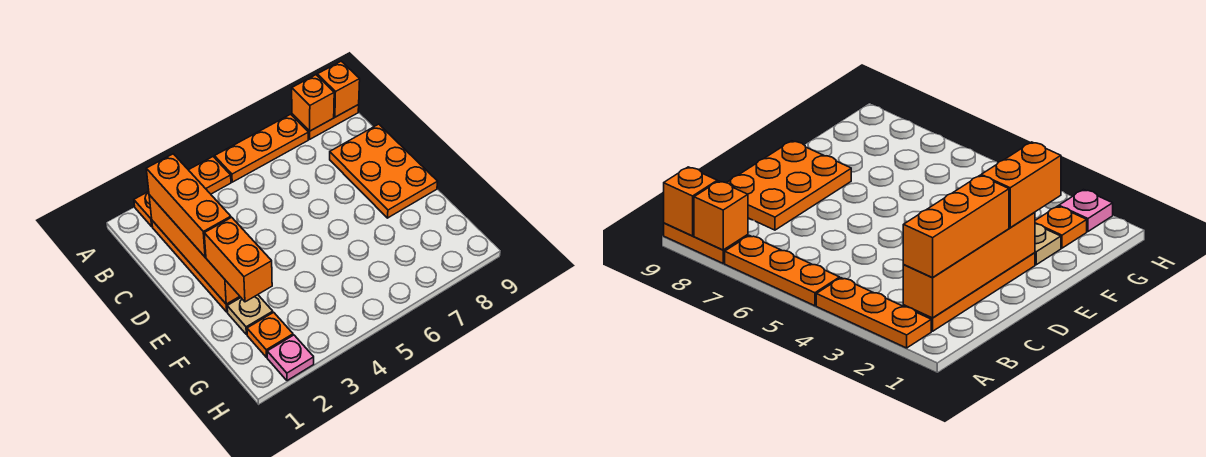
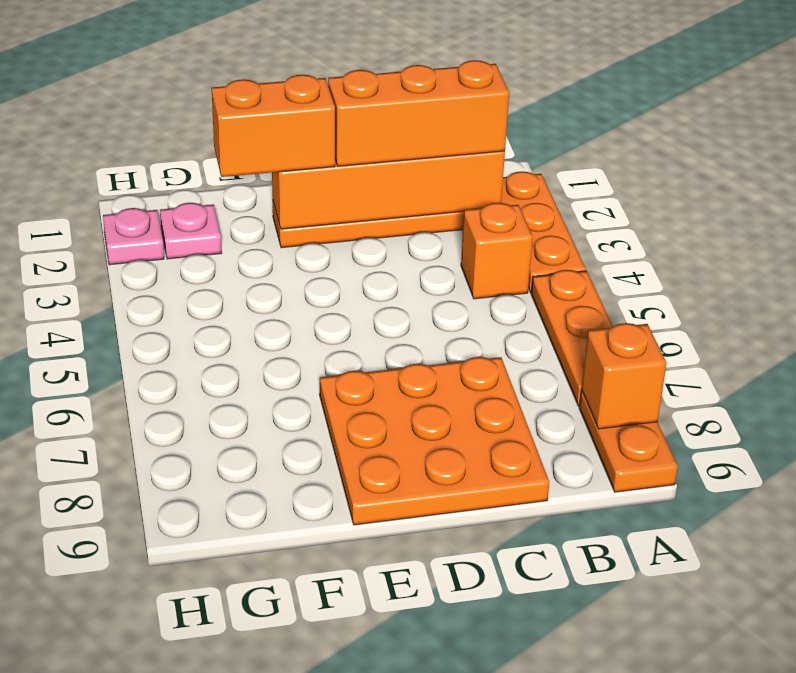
orange brick A9 level 2 -> orange brick B4 level 1
orange plate C8:E9 level 1 -> orange plate C7:E9 level 1
tan plate F2 level 1 -> none
orange plate G2 level 1 -> pink plate G2 level 1

